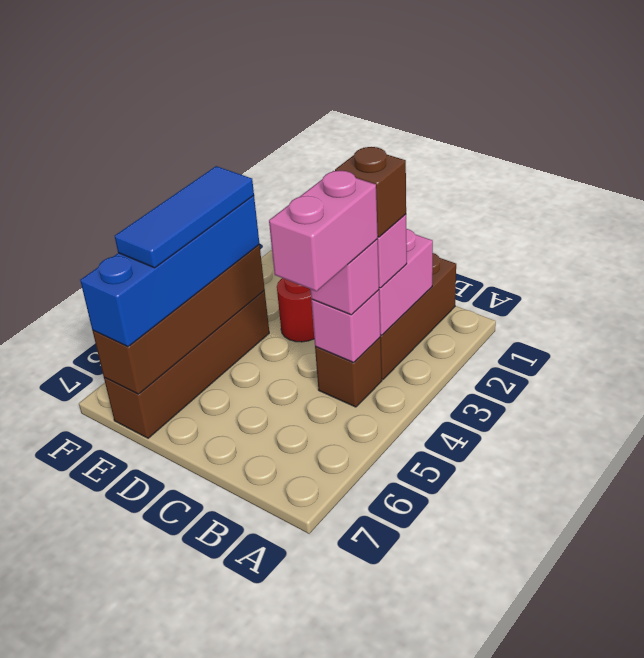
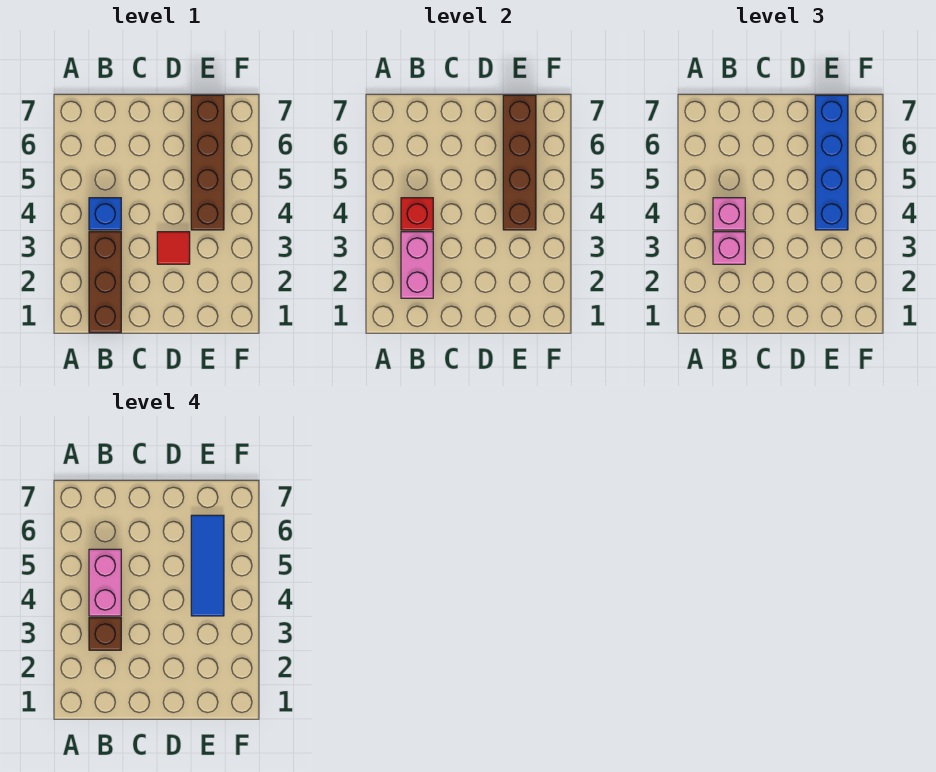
brown brick B4 level 1 -> blue brick B4 level 1
pink brick B4 level 2 -> red brick B4 level 2
red round brick D3 level 1 -> red tile D3 level 1

